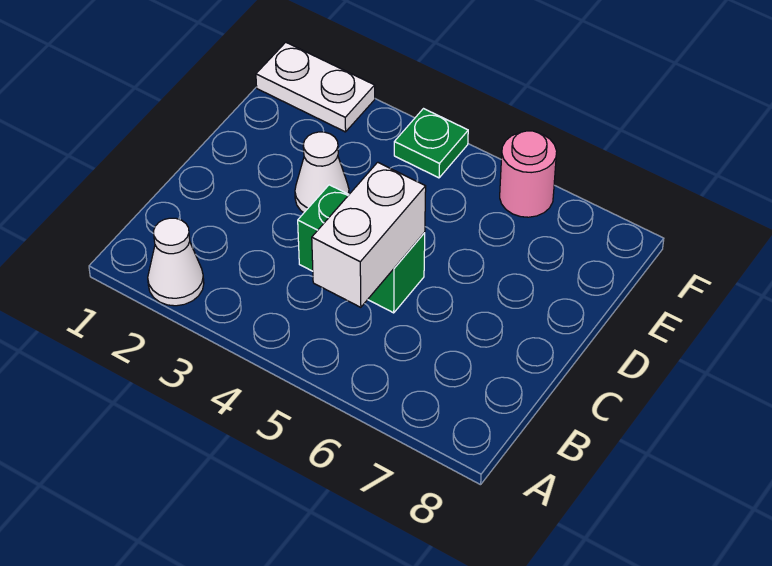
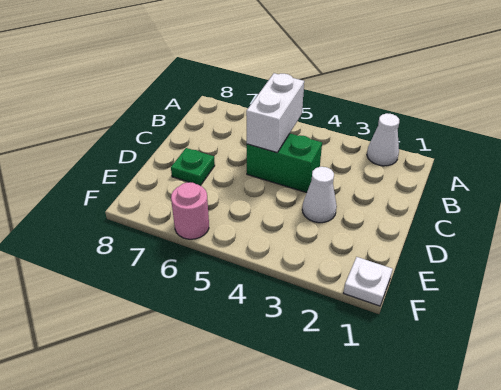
white plate F1:F2 level 1 -> white plate F1 level 1
green plate F4 level 1 -> green plate D7 level 1

